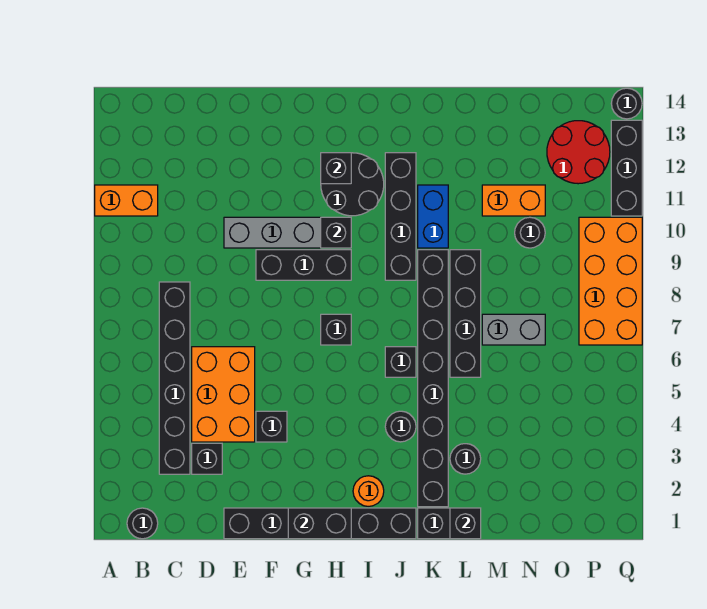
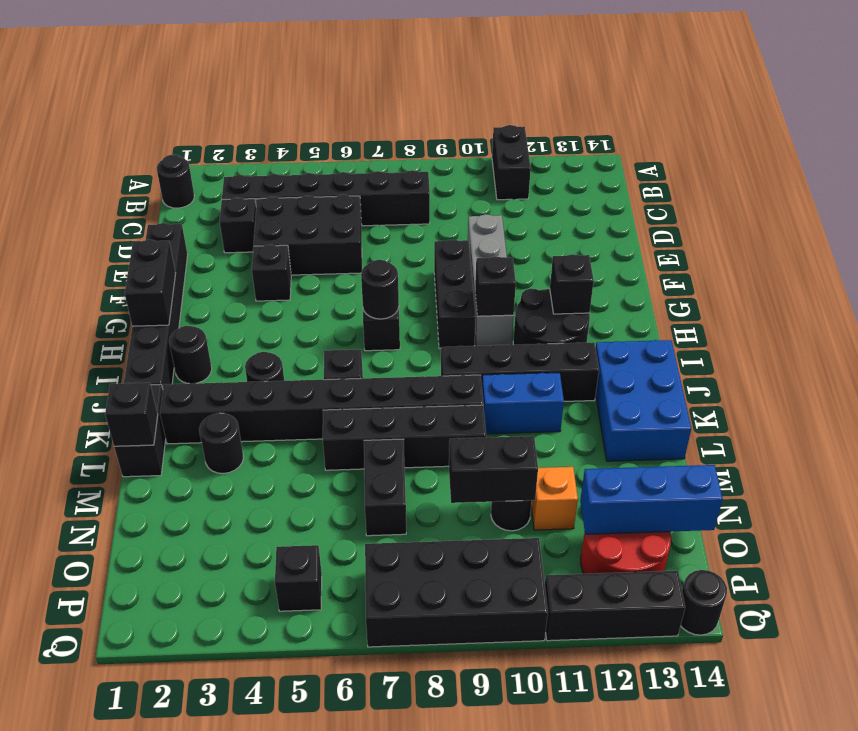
orange brick A11:B11 level 1 -> black brick A11:B11 level 1
orange brick D4:E6 level 1 -> black brick D4:E6 level 1
none -> black round brick H7 level 2
orange round brick I2 level 1 -> black round brick I2 level 1
none -> blue brick J13:L14 level 1
grey brick M7:N7 level 1 -> black brick M7:N7 level 1
orange brick M11:N11 level 1 -> orange brick N11 level 1
none -> black brick N9:N10 level 2
none -> blue brick O12:O14 level 2
none -> black brick P5 level 1
orange brick P7:Q10 level 1 -> black brick P7:Q10 level 1

